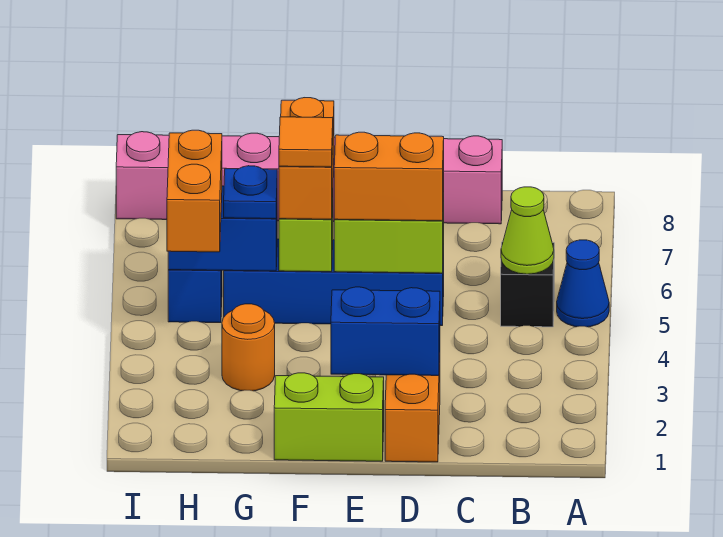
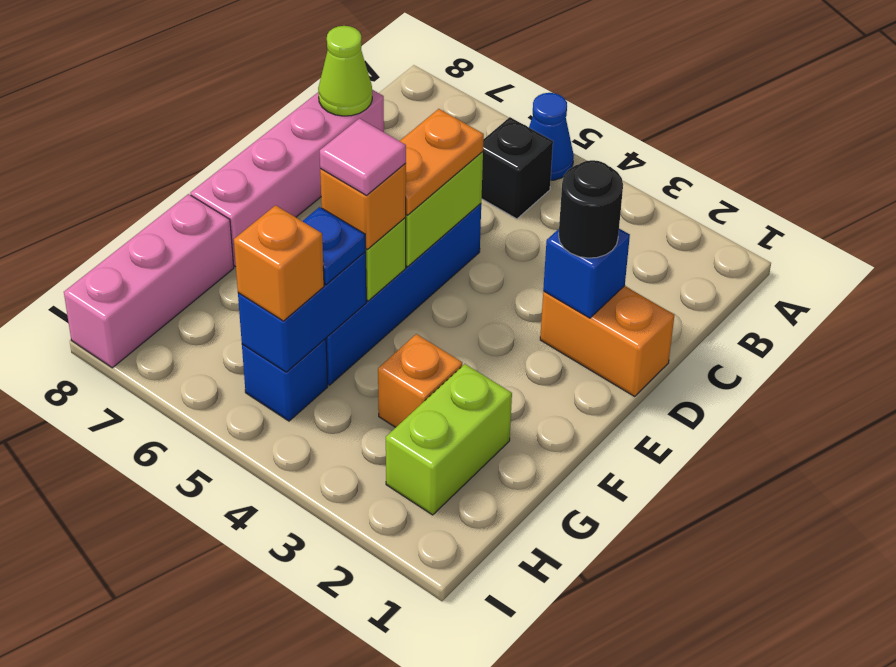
lime cone B5 level 2 -> lime cone C8 level 2
blue brick D2:E2 level 2 -> blue brick D2 level 2
none -> black round brick D2 level 3
orange brick D5:E5 level 3 -> orange plate D5:E5 level 3
lime brick E1:F1 level 1 -> lime brick G2:H2 level 1
orange brick F5:F6 level 3 -> orange brick F5 level 3
orange tile F5 level 4 -> pink tile F5 level 4
orange round brick G3 level 1 -> orange brick G3 level 1
orange brick H4:H5 level 3 -> orange brick H5 level 3

